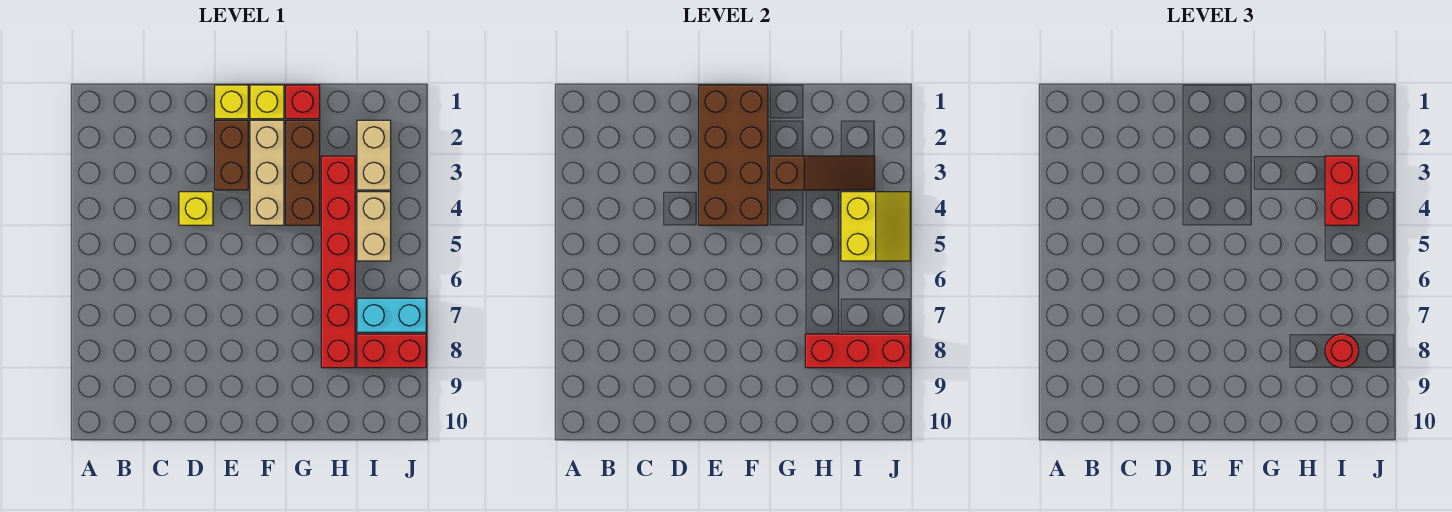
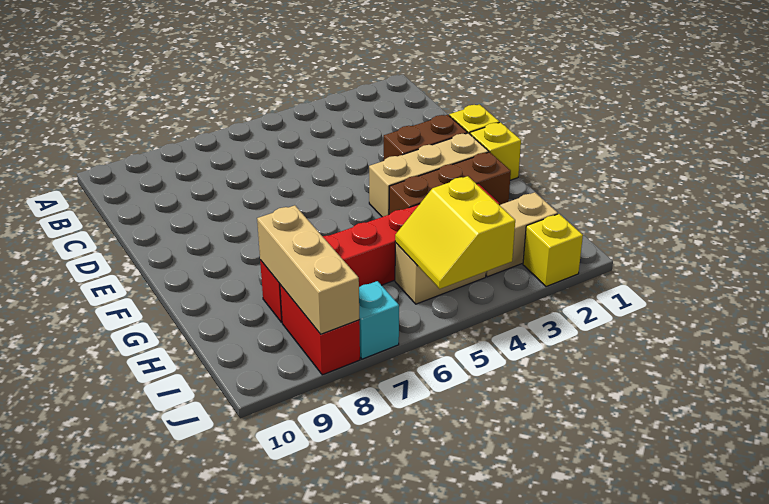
yellow brick D4 level 1 -> yellow brick J2 level 1
brown brick E1:F4 level 2 -> none
red brick G1 level 1 -> none
brown slope G3:I3 level 2 top G -> none
red brick H8:J8 level 2 -> tan brick H8:J8 level 2
red brick I3:I4 level 3 -> none
yellow slope I4:J5 level 2 top I -> yellow slope I4:J5 level 2 top 4
cyan brick I7:J7 level 1 -> cyan brick J7 level 1
red round brick I8 level 3 -> none

